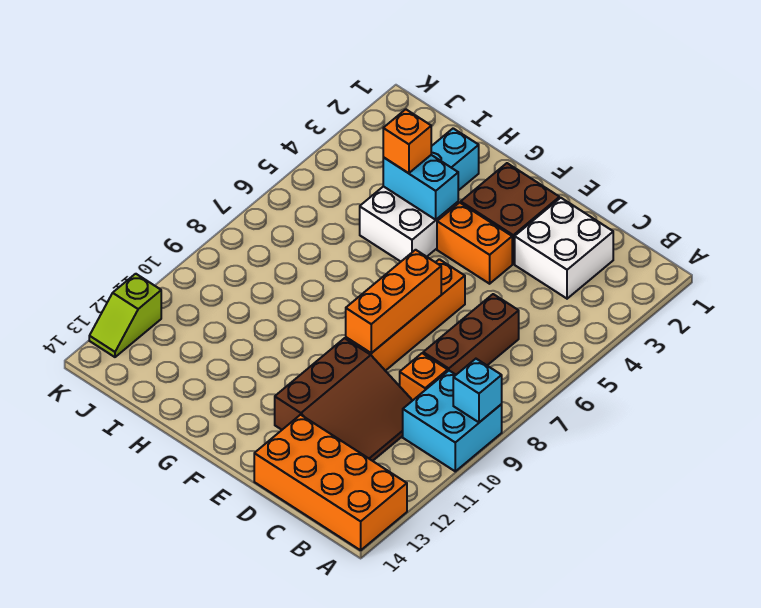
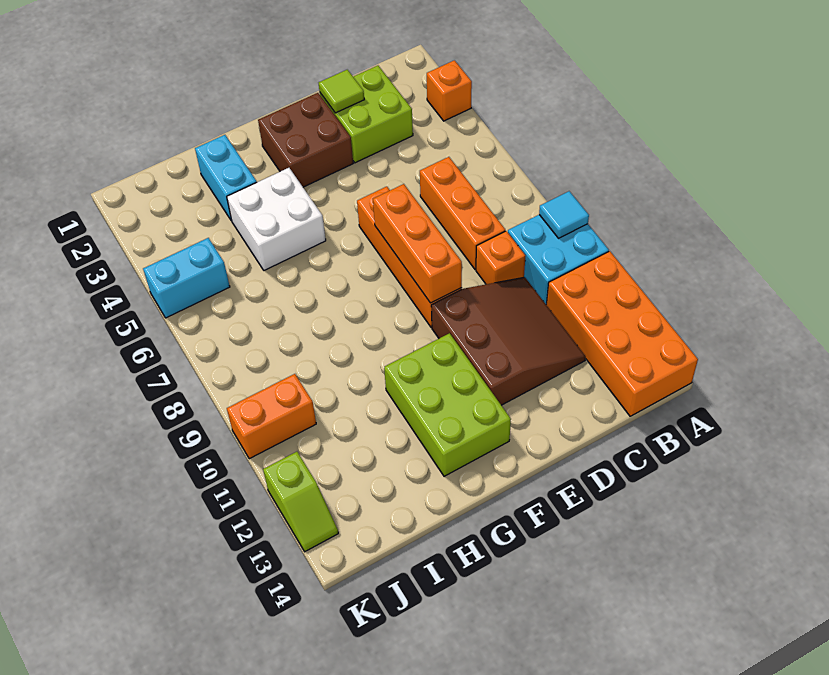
cyan brick A9 level 2 -> cyan tile A9 level 2
orange brick A13:D14 level 1 -> orange brick A11:B14 level 1
white brick C2:D3 level 1 -> lime brick C2:D3 level 1
brown brick C6:C8 level 1 -> orange brick C6:C8 level 1
none -> lime tile D2 level 2
orange brick E4:F4 level 1 -> orange brick J10:K10 level 1
none -> lime brick F11:G13 level 1
cyan brick G4:H4 level 2 -> cyan brick J5:K5 level 1
orange brick H4 level 3 -> orange brick A3 level 1

